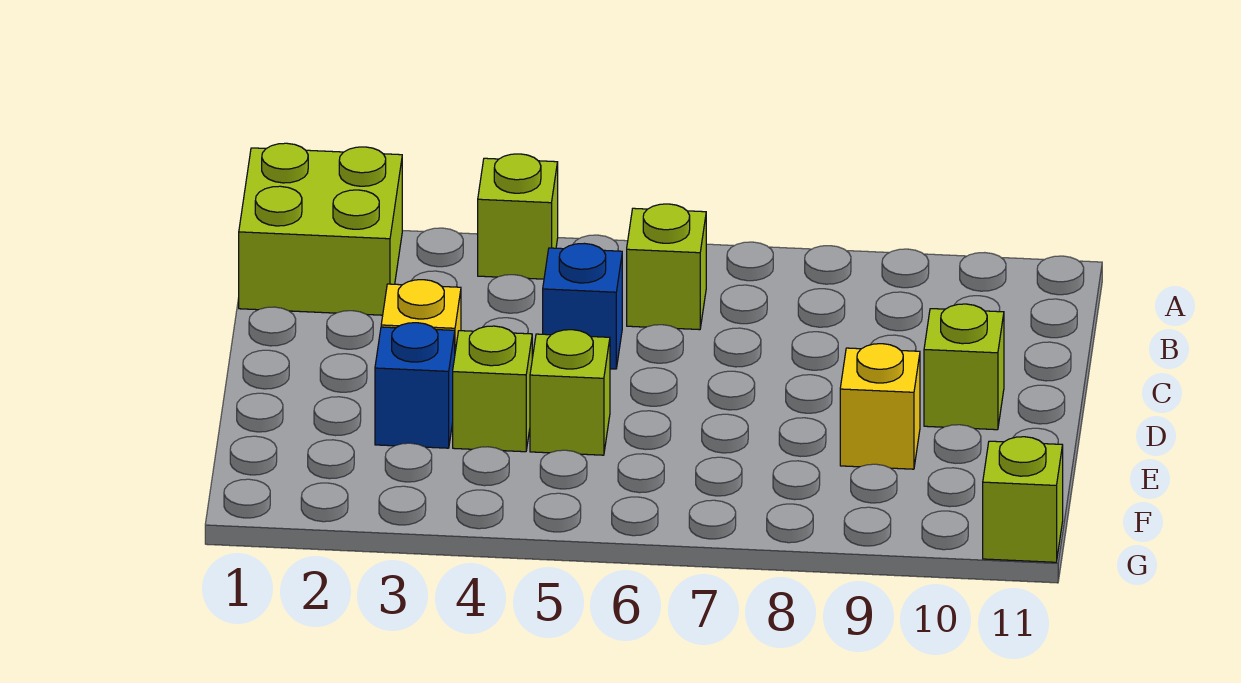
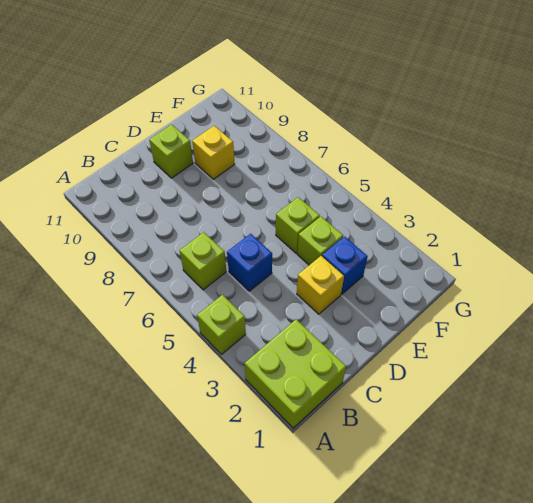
lime brick G11 level 1 -> none

